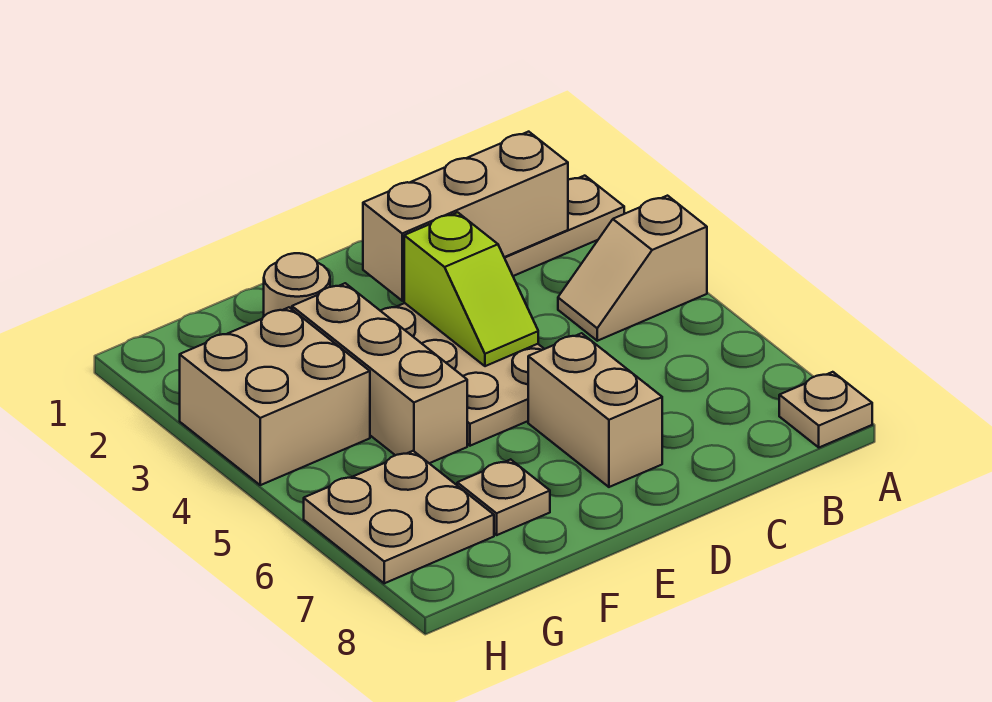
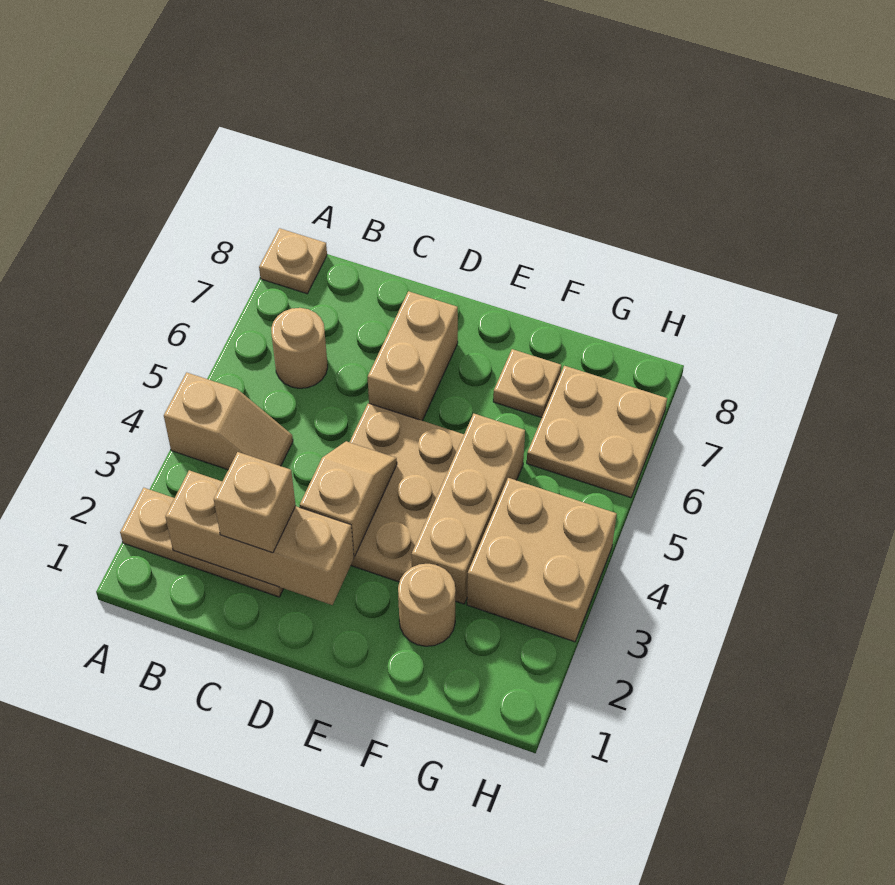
none -> tan round brick B6 level 1
none -> tan brick C2 level 3
lime slope D3:D4 level 2 top 3 -> tan slope D3:D4 level 2 top 3

